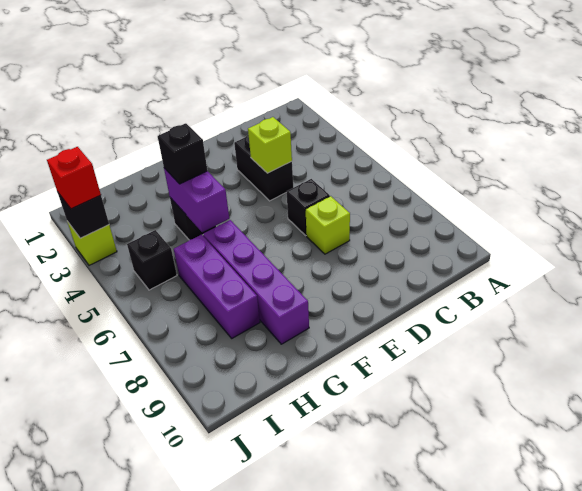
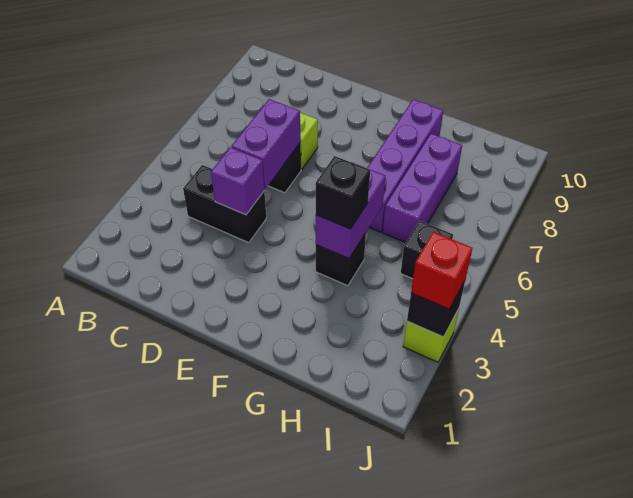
black brick D3:D4 level 1 -> black brick C4:D4 level 1
lime brick D4 level 2 -> purple brick D4 level 2
none -> purple brick D5:D6 level 2

